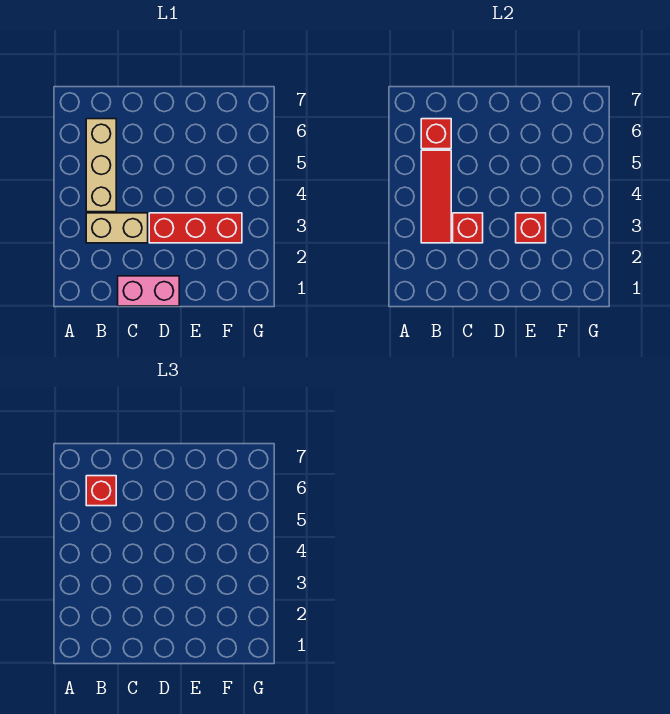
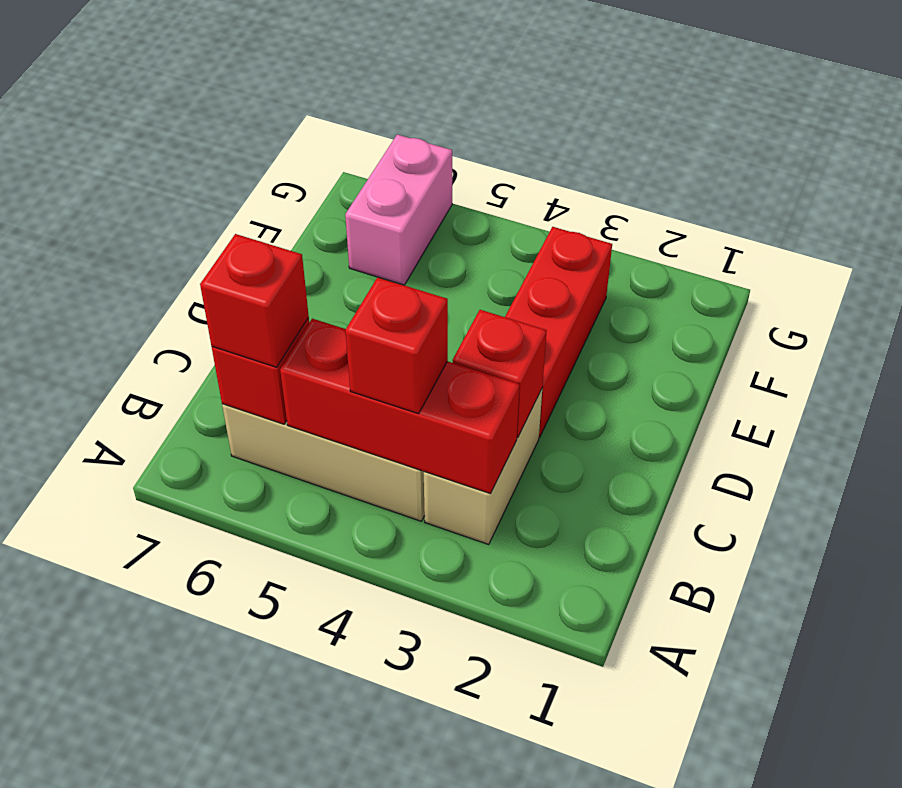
red tile B3:B5 level 2 -> red brick B3:B5 level 2
pink brick C1:D1 level 1 -> pink brick F6:G6 level 1
red brick E3 level 2 -> red brick B4 level 3

